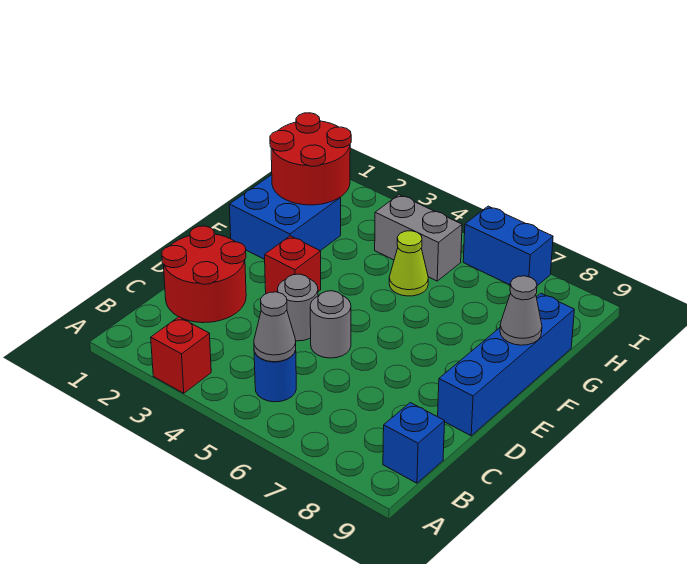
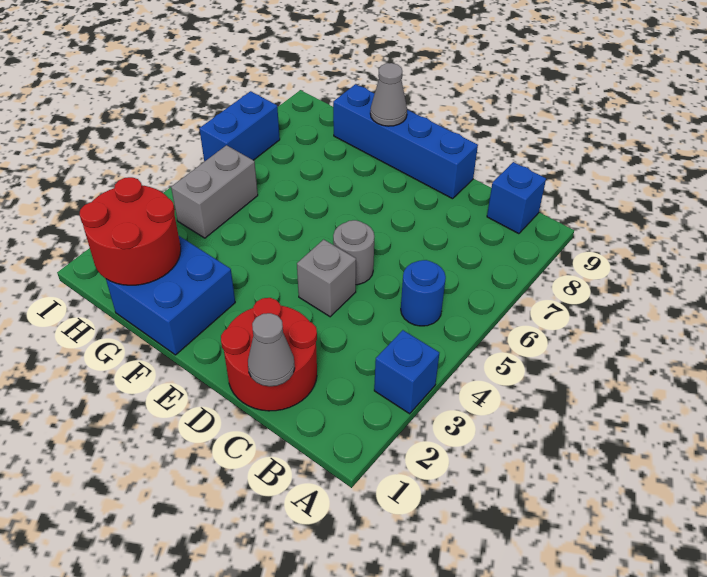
red brick A3 level 1 -> blue brick A3 level 1
grey cone B5 level 2 -> grey cone C1 level 2
grey round brick D4 level 1 -> grey brick D4 level 1
red brick E3 level 1 -> none
lime cone G5 level 1 -> none

